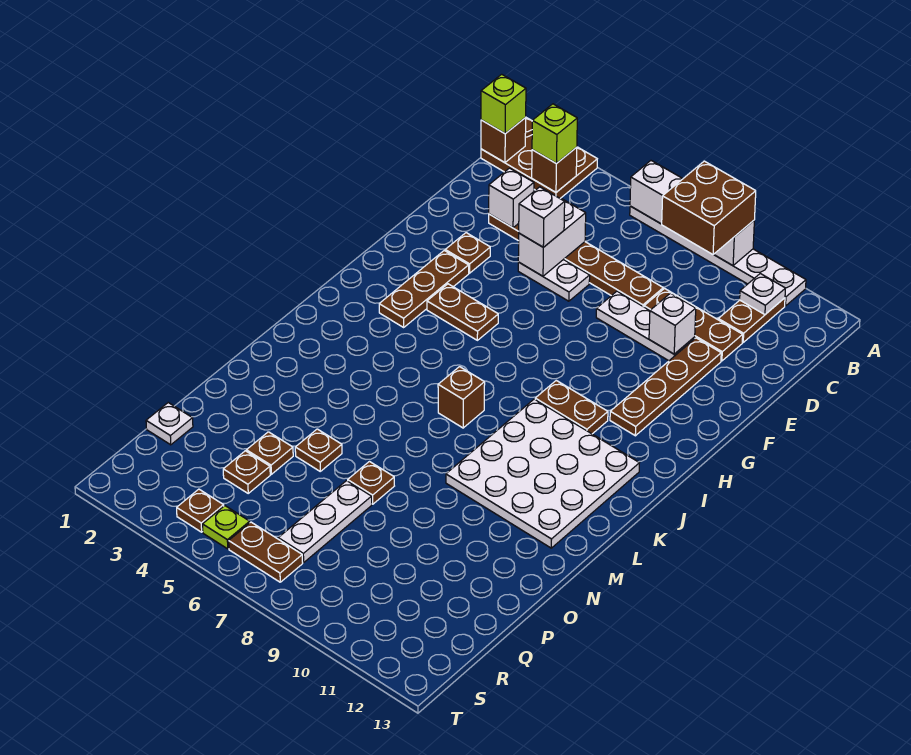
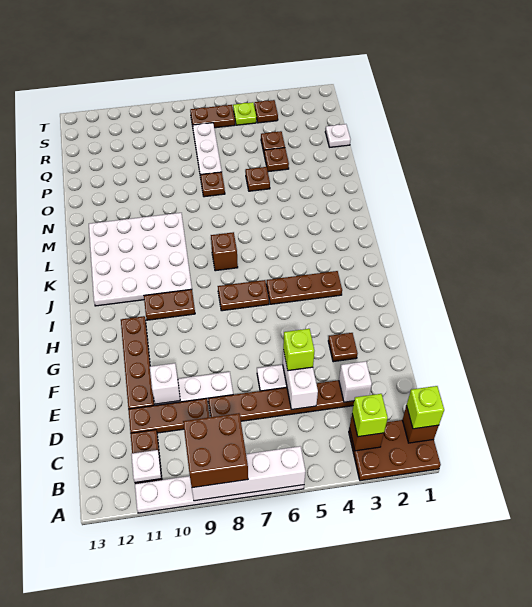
white brick E5 level 3 -> lime brick E5 level 3
brown plate G3:I3 level 1 -> brown plate I3:I5 level 1
brown plate H4:H5 level 1 -> brown plate I6:I7 level 1

